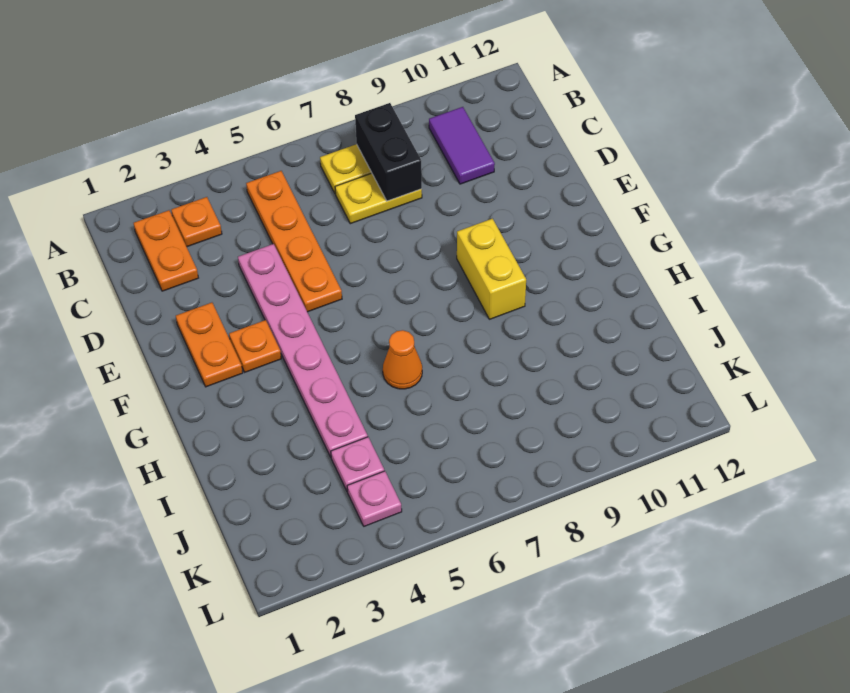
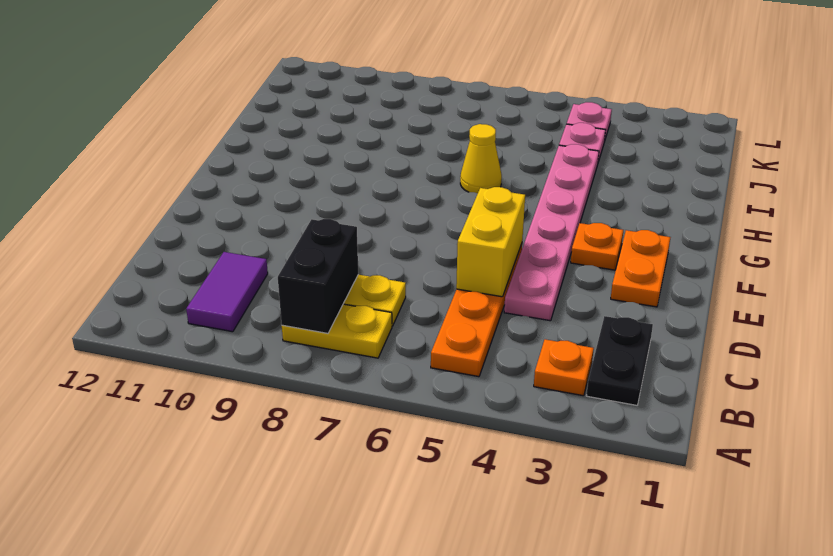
orange plate B2:C2 level 1 -> black plate B2:C2 level 1
yellow brick F9:G9 level 1 -> yellow brick D5:E5 level 2
orange cone H6 level 1 -> yellow cone H6 level 1

